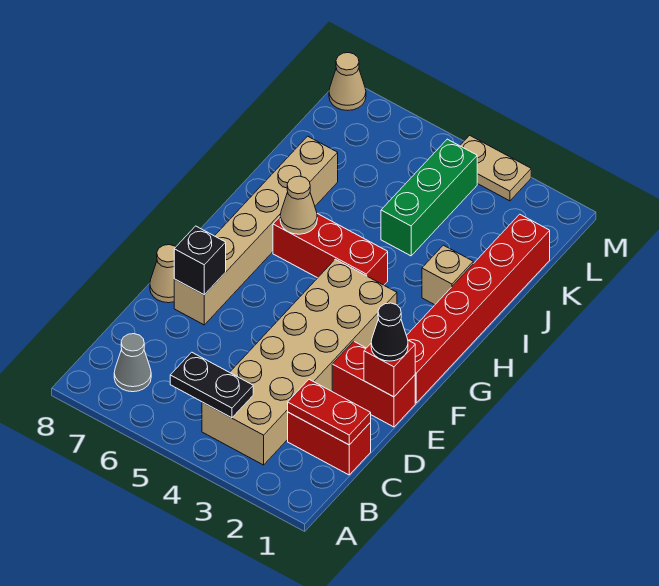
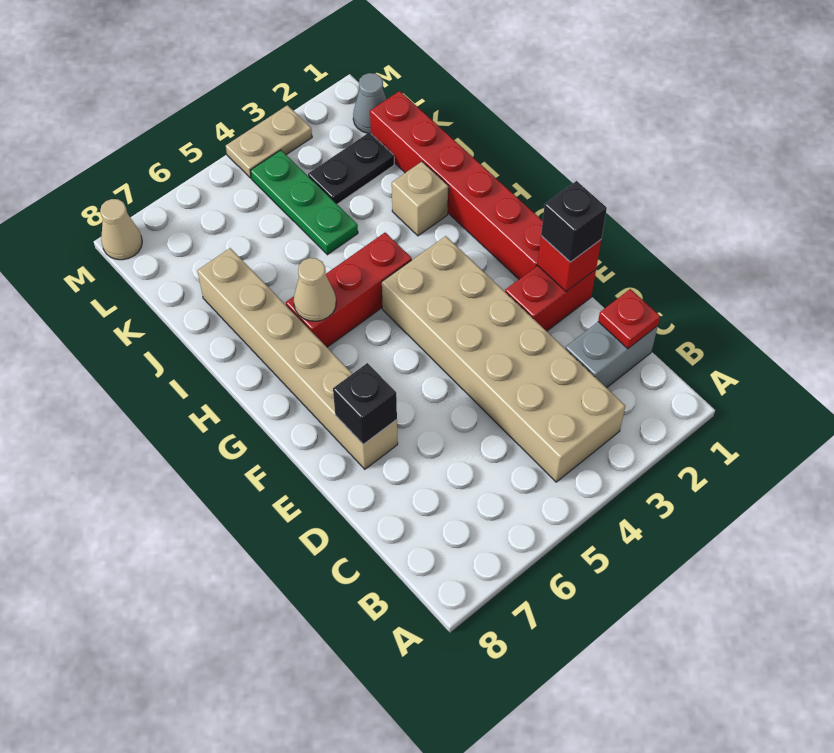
black plate B4:B5 level 2 -> black plate K2:K3 level 1
grey cone B7 level 1 -> grey cone L1 level 1
red brick C1:C2 level 1 -> grey brick C1:C2 level 1
red plate C1:C2 level 2 -> red plate C1 level 2
black cone E1 level 3 -> black brick E1 level 3
tan cone E8 level 1 -> none
green brick J4:L4 level 1 -> green plate J4:L4 level 1

